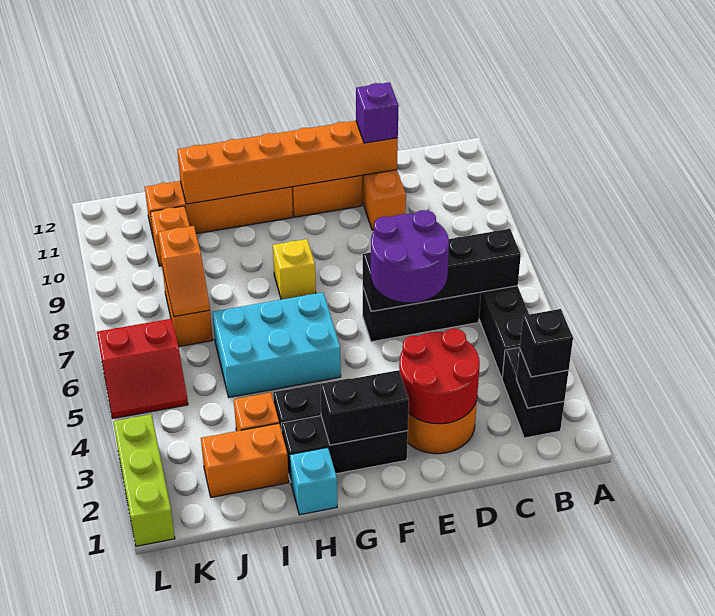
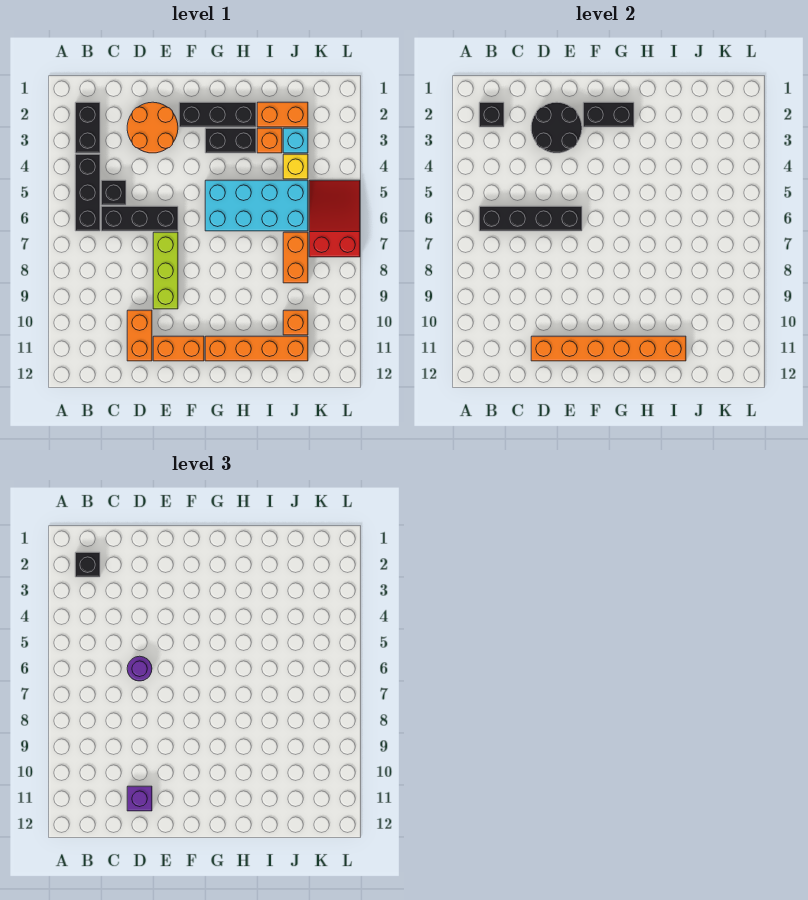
none -> black brick C5 level 1
red round brick D2:E3 level 2 -> black round brick D2:E3 level 2
purple round brick D5:E6 level 3 -> purple round brick D6 level 3
cyan brick G5:I6 level 1 -> cyan brick G5:J6 level 1
yellow brick G8 level 1 -> yellow brick J4 level 1
cyan brick H1 level 1 -> cyan brick J3 level 1
orange slope J7:J8 level 2 top 8 -> none
red slope K5:L6 level 1 top 6 -> red slope K5:L7 level 1 top 7
lime brick L1:L3 level 1 -> lime brick E7:E9 level 1

